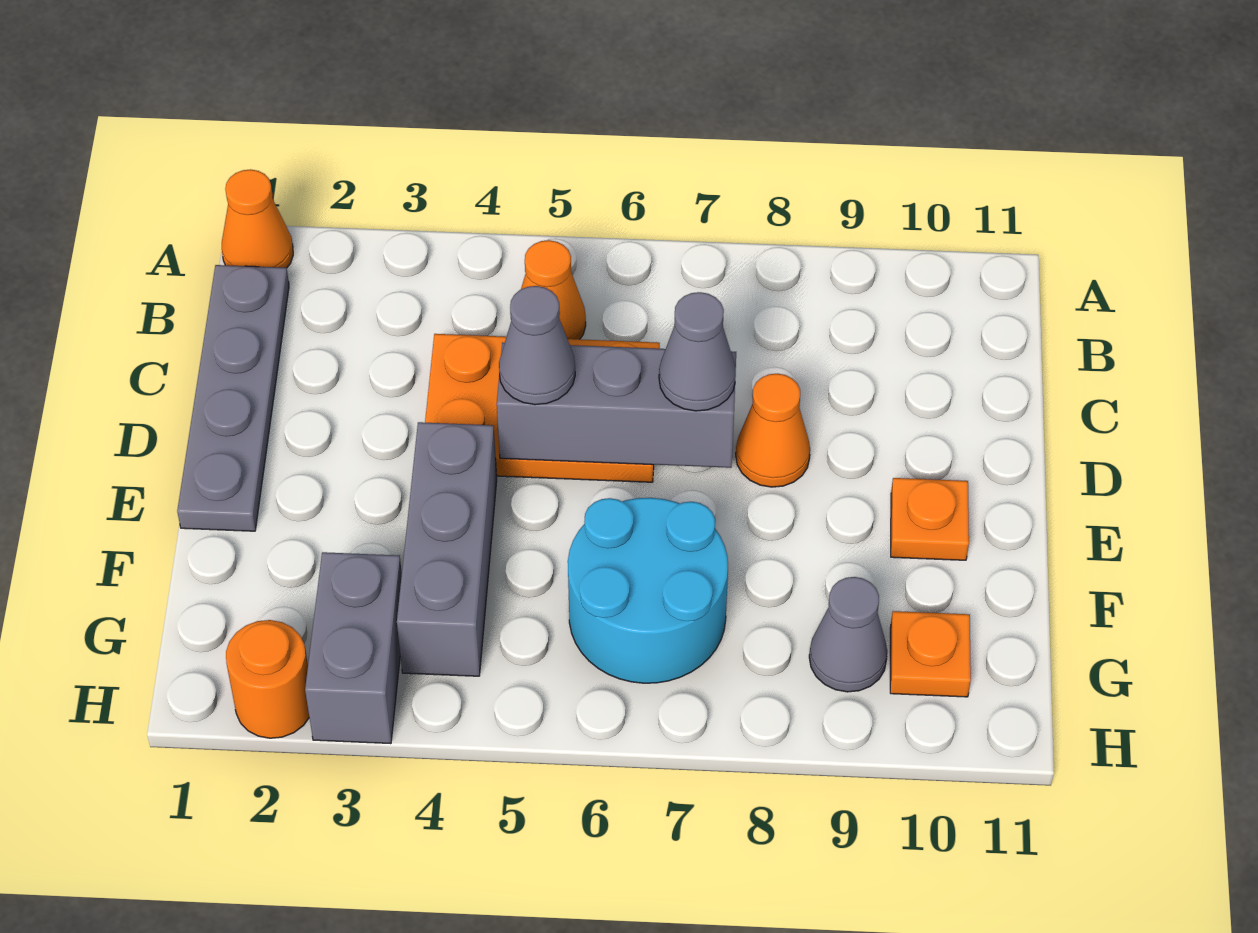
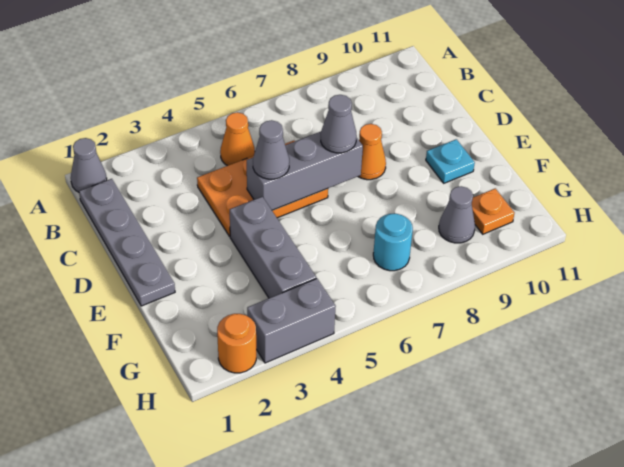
orange cone A1 level 1 -> grey cone A1 level 1
orange plate E10 level 1 -> cyan plate E10 level 1
cyan round brick F6:G7 level 1 -> cyan round brick G7 level 1
grey brick G3:H3 level 1 -> grey brick H3:H4 level 1

